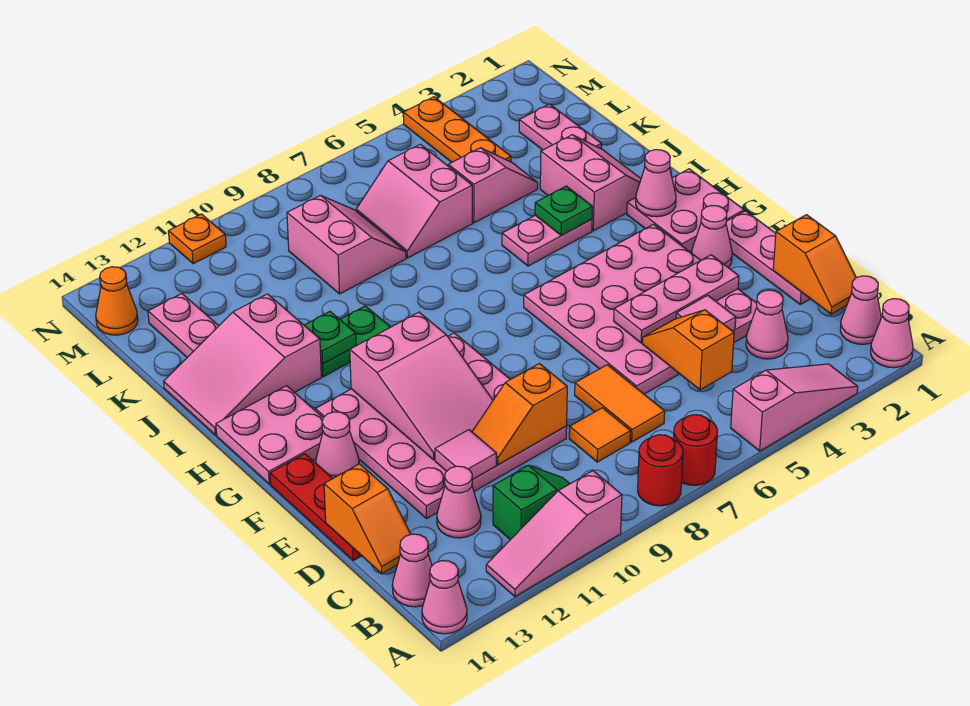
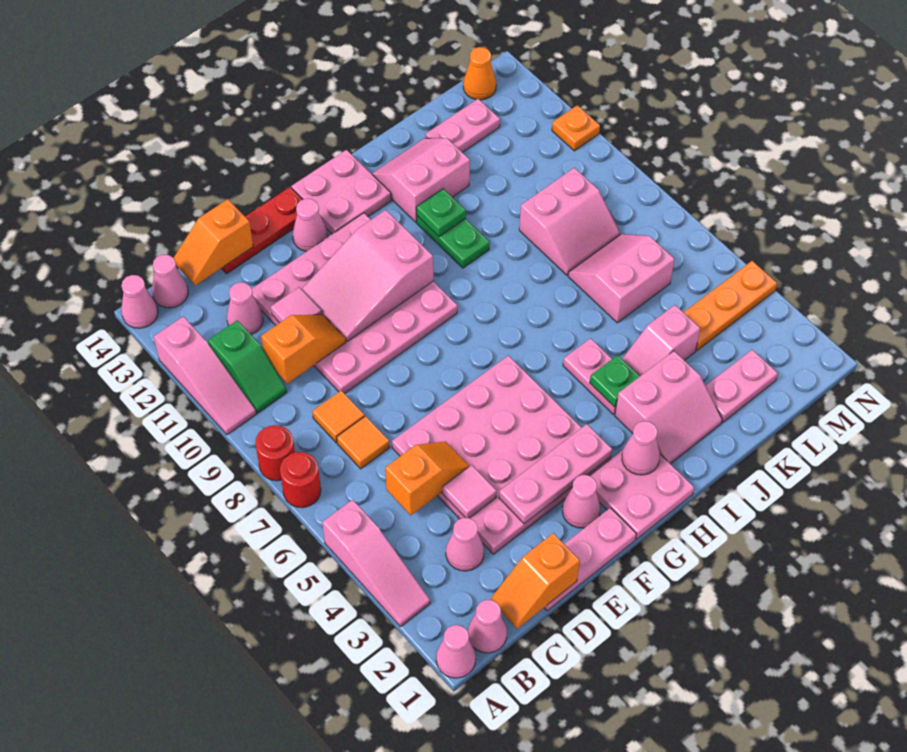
pink slope A10:A12 level 1 top 10 -> pink slope A10:A12 level 1 top 12
orange tile C7:D7 level 1 -> orange tile C7 level 1
orange slope D9:D10 level 2 top 9 -> orange slope C10:D10 level 2 top C
pink plate E3:E5 level 2 -> pink plate E3:G3 level 2
pink slope I12:J14 level 1 top 12 -> pink slope I12:J13 level 1 top 12
pink slope K4:K5 level 1 top 5 -> pink slope J4:K4 level 1 top K

